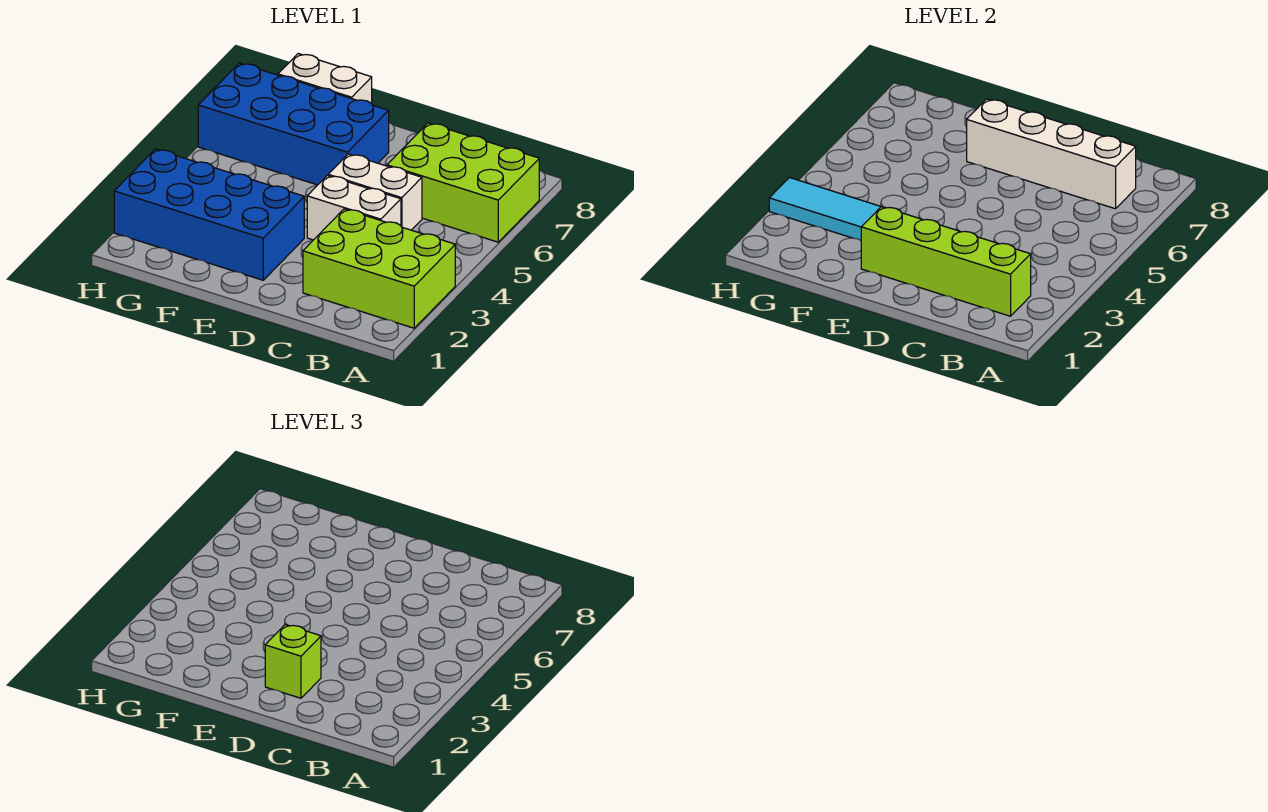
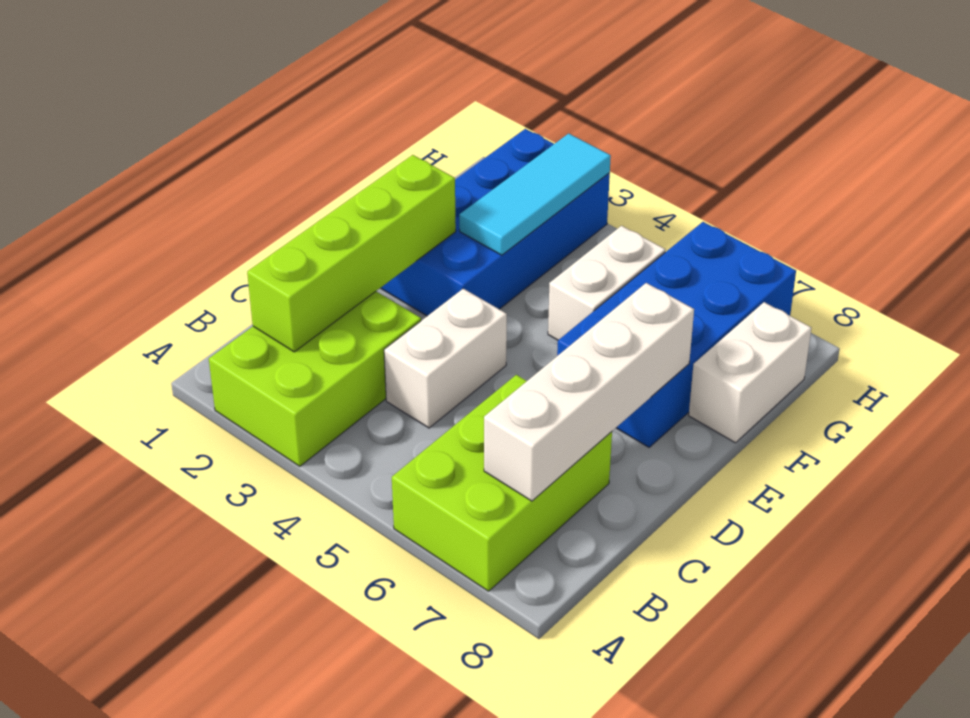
white brick C5:D5 level 1 -> white brick F5:G5 level 1
lime brick D2 level 3 -> none

